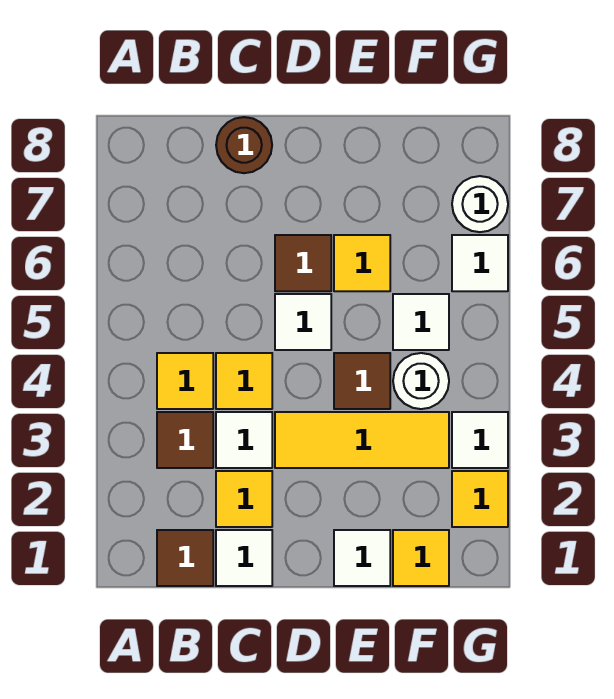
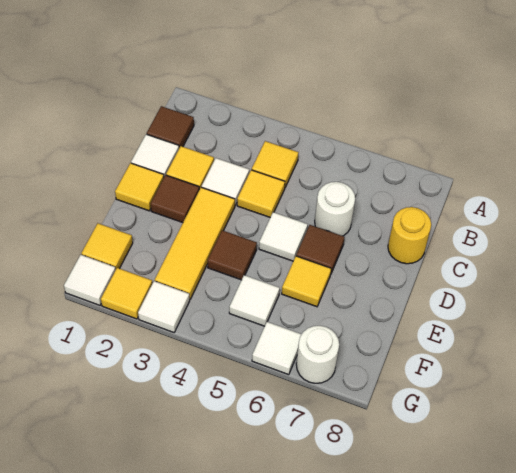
brown tile B3 level 1 -> brown tile D2 level 1
brown round brick C8 level 1 -> yellow round brick C8 level 1
none -> yellow tile D1 level 1
white tile E1 level 1 -> white tile G1 level 1
white round brick F4 level 1 -> white round brick C6 level 1

